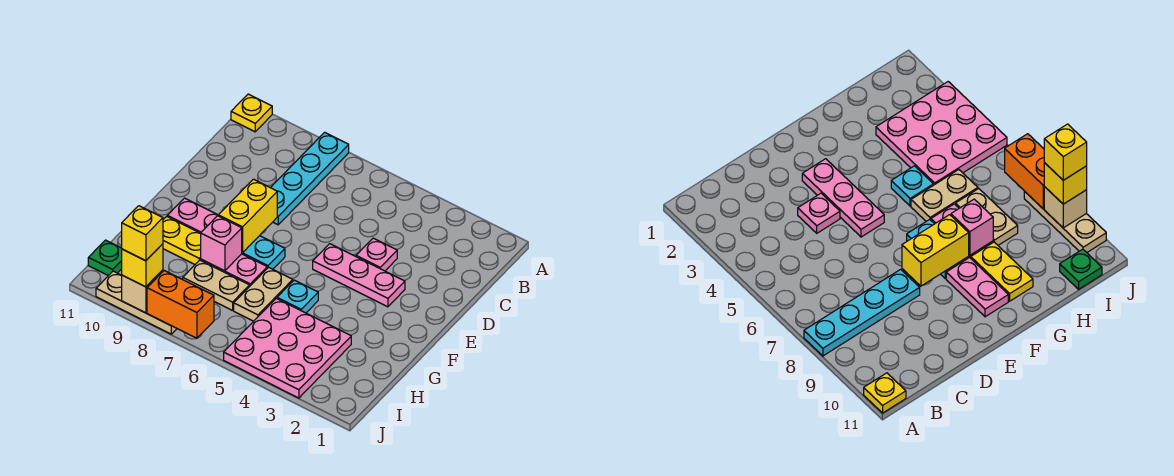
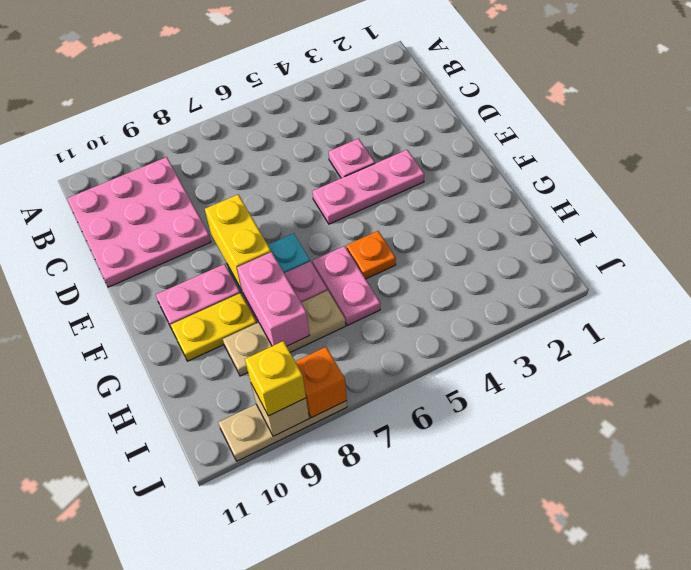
cyan plate A8:D8 level 1 -> none
yellow plate A11 level 1 -> none
cyan plate G5 level 1 -> orange plate G5 level 1
tan plate G6:H6 level 1 -> pink plate G6:H6 level 1
pink brick G8 level 2 -> pink brick G8:H8 level 2
pink plate H3:J5 level 1 -> pink plate B9:D11 level 1
tan plate H7:H8 level 1 -> tan plate H7:H9 level 1
green plate I11 level 1 -> none
orange brick J7:J8 level 2 -> orange brick J8 level 2
yellow brick J9 level 4 -> none

